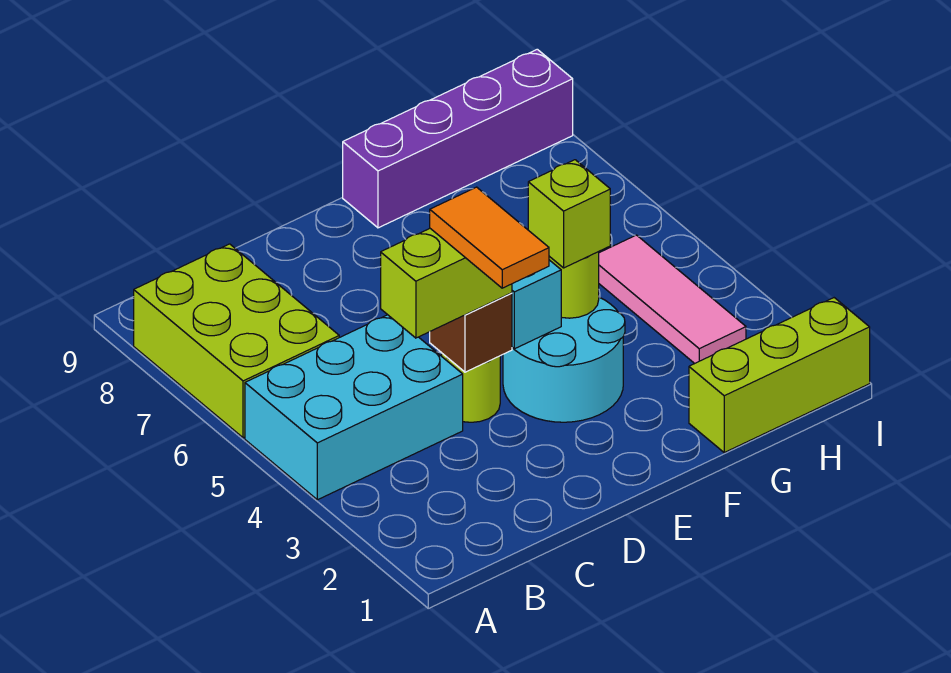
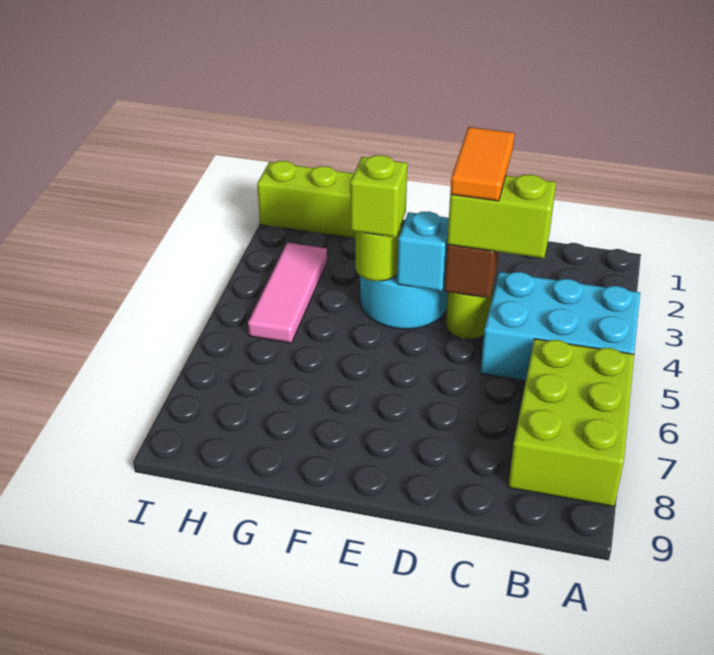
purple brick F9:I9 level 1 -> none

